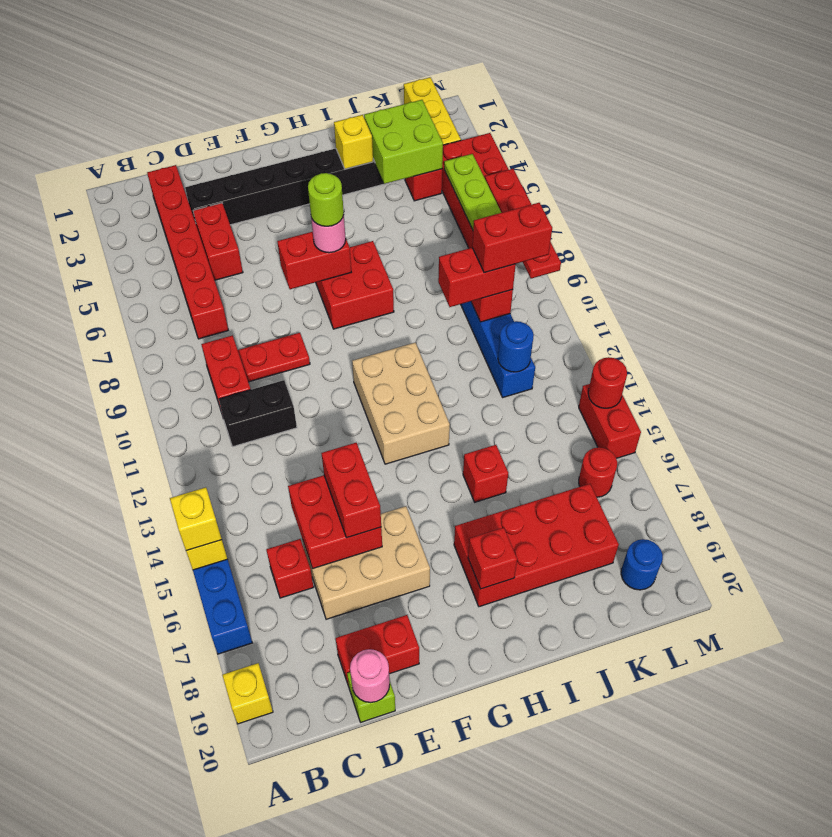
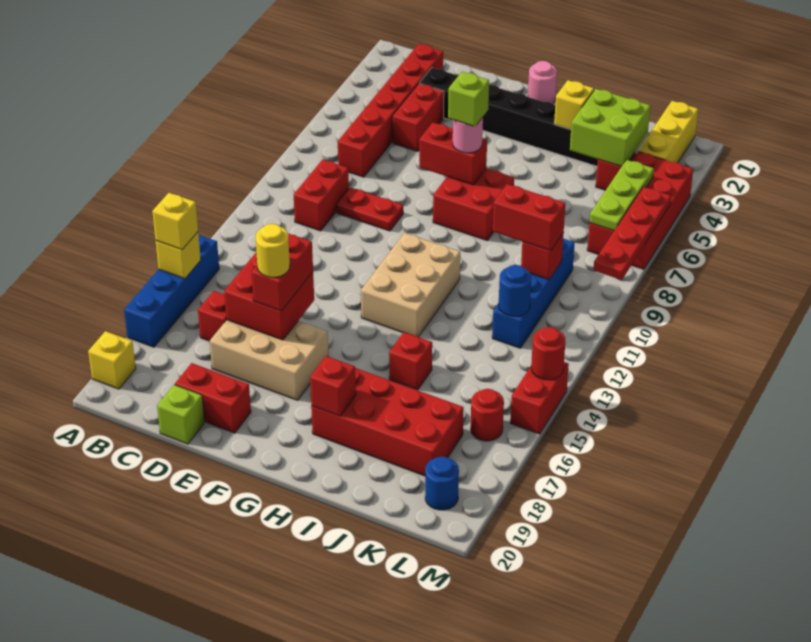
black brick C11:D11 level 1 -> none
pink round brick D20 level 2 -> pink round brick G1 level 1
none -> yellow round brick E16 level 4
lime round brick G7 level 4 -> lime brick G7 level 4
red brick K10:L10 level 4 -> none

